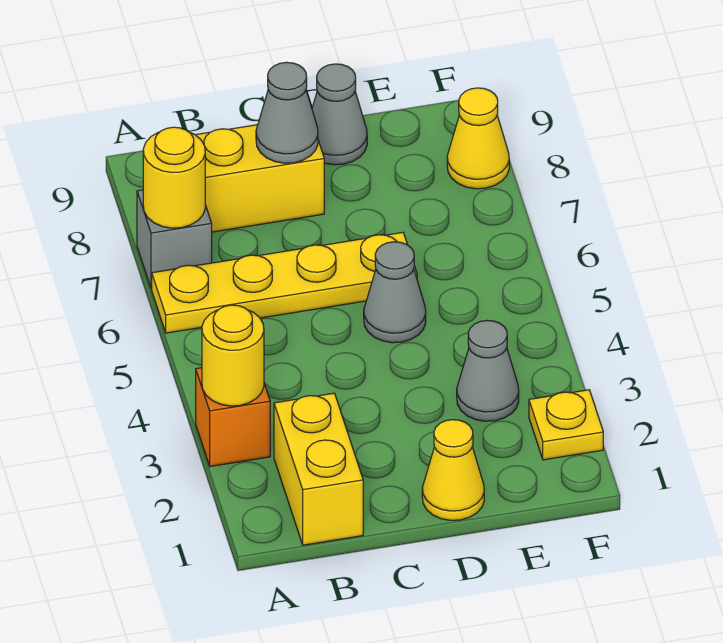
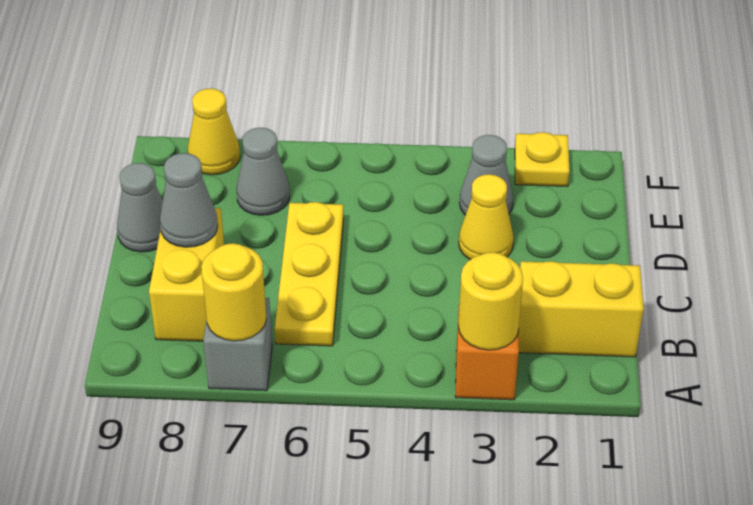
yellow plate A6:D6 level 1 -> yellow plate B6:D6 level 1
yellow cone D1 level 1 -> yellow cone D3 level 1
grey cone D5 level 1 -> grey cone E7 level 1

